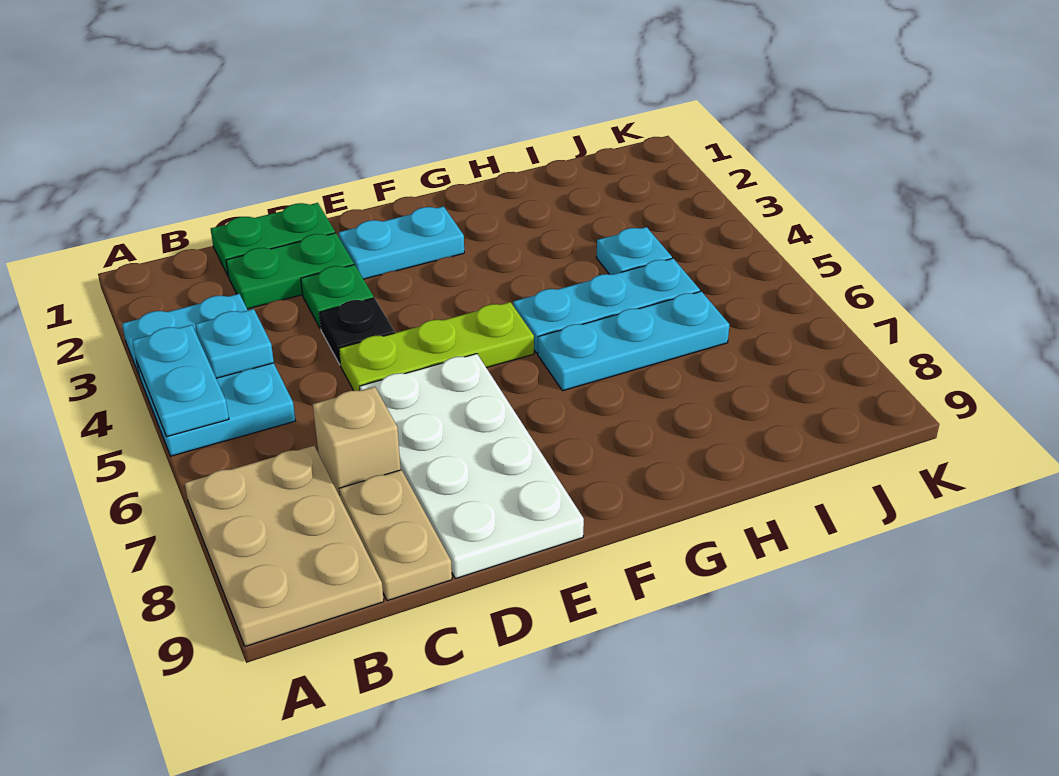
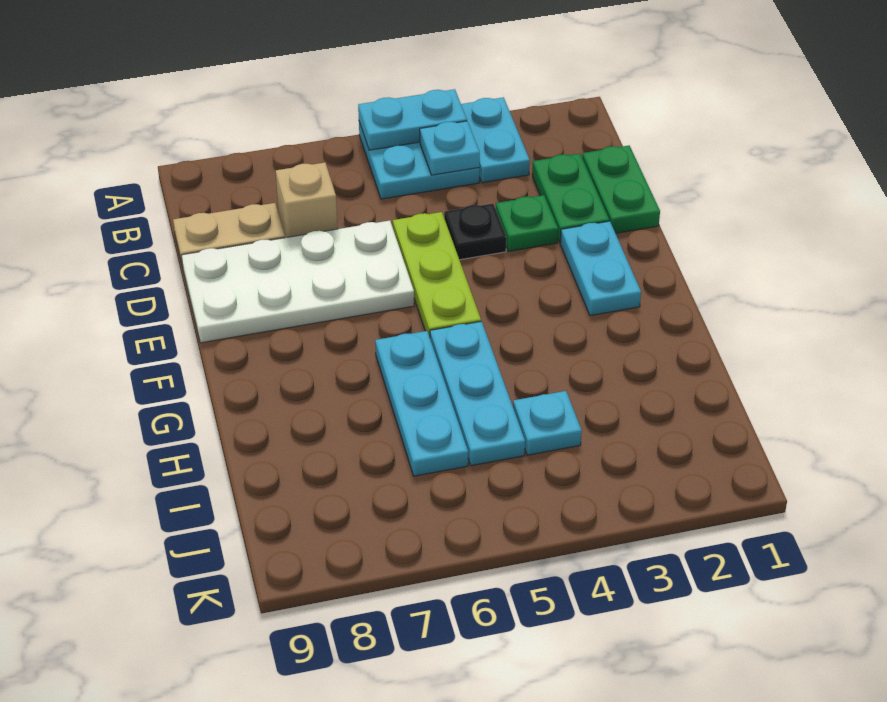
tan plate A7:B9 level 1 -> none

